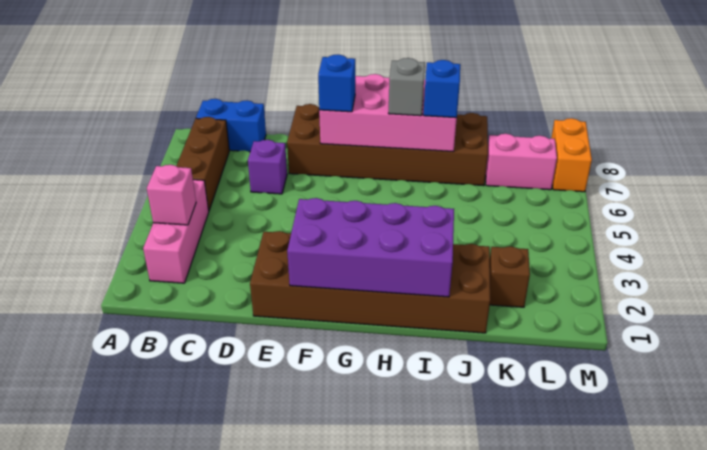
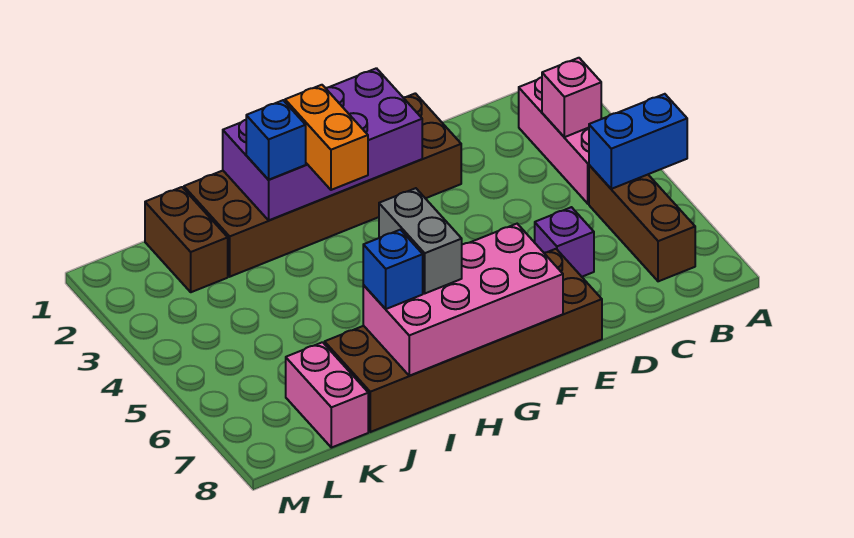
blue brick B8:C8 level 1 -> blue brick A5:B5 level 2
blue brick F7 level 3 -> blue brick I2 level 3
grey brick H7 level 3 -> grey brick H6:H7 level 3
brown brick K2 level 1 -> brown brick K1:K2 level 1
pink brick K7:L7 level 1 -> pink brick K7:K8 level 1
orange brick M7:M8 level 1 -> orange brick H2:H3 level 3

